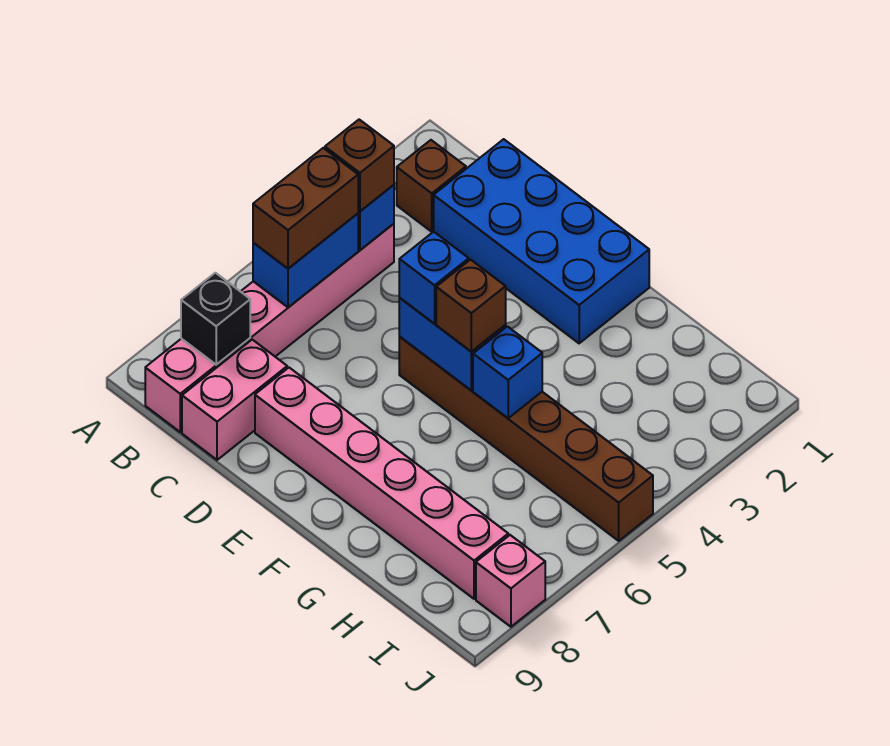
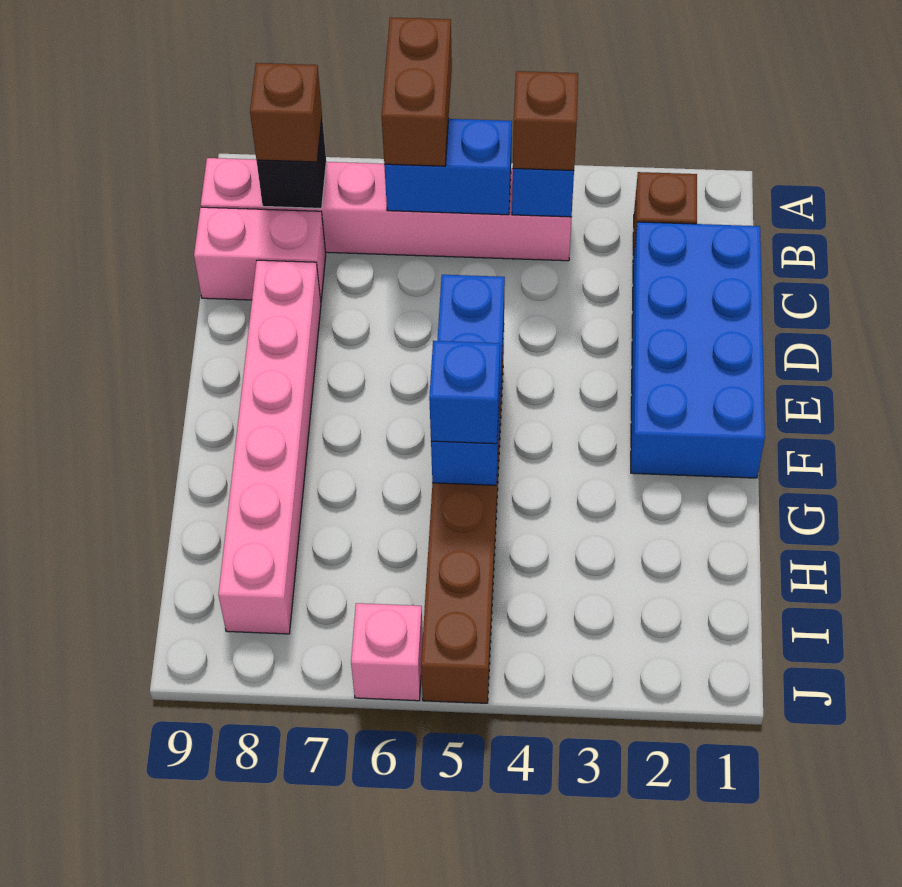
brown brick B5:B6 level 3 -> brown brick A6:B6 level 3
blue brick E5 level 3 -> blue brick G5 level 3
brown brick F5 level 3 -> brown brick B8 level 3
pink brick J8 level 1 -> pink brick J6 level 1

